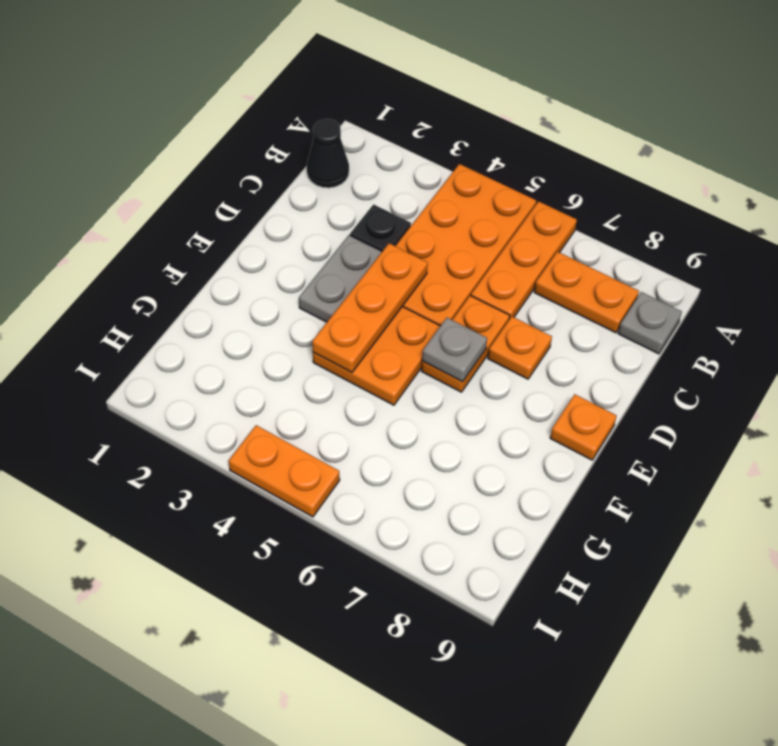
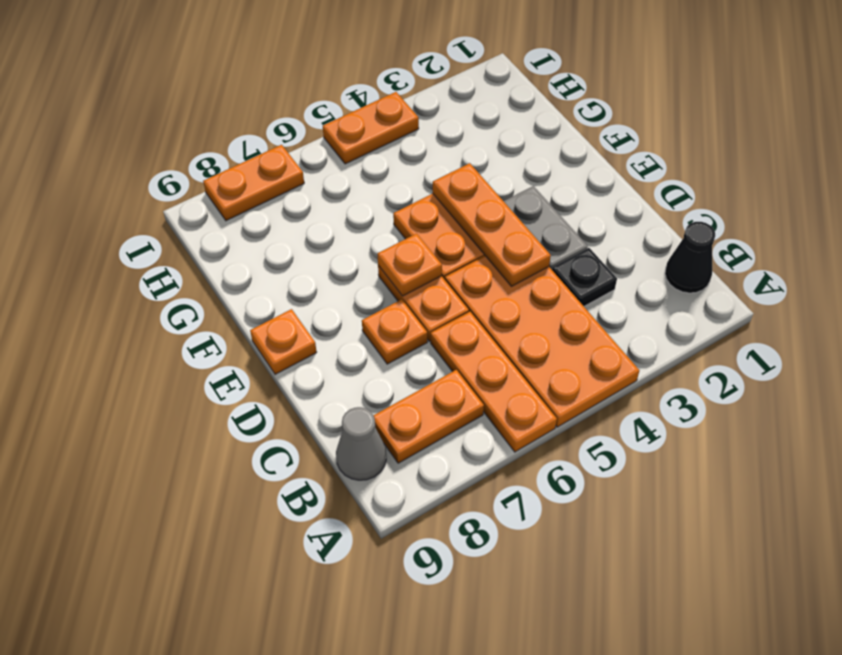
grey plate B9 level 1 -> grey cone B9 level 1
grey plate E6 level 2 -> orange plate E6 level 2
none -> orange plate I7:I8 level 1

